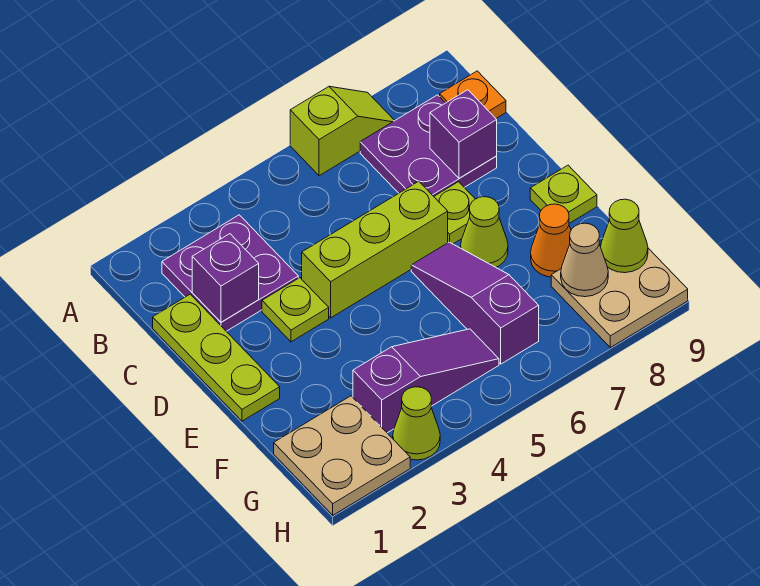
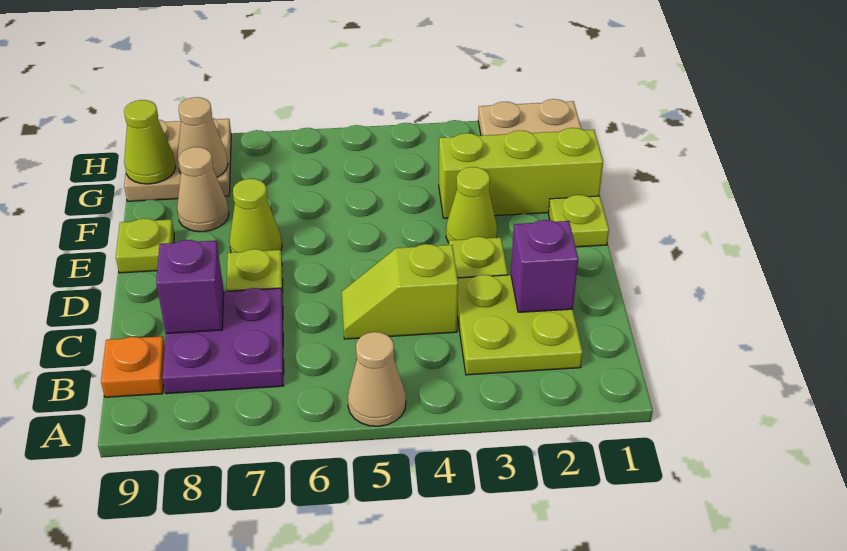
none -> tan cone A5 level 1
lime slope A6:A7 level 1 top 6 -> lime slope C4:C5 level 1 top 4
purple plate B2:C3 level 1 -> lime plate B2:C3 level 1
lime plate C1:E1 level 1 -> lime plate E1 level 1
lime brick D4:D6 level 1 -> lime brick F1:F3 level 1
purple slope E6:G6 level 1 top G -> none
orange cone F8 level 1 -> tan cone F8 level 1
purple slope G3:G5 level 1 top 3 -> none
lime cone H3 level 1 -> lime cone E3 level 1

